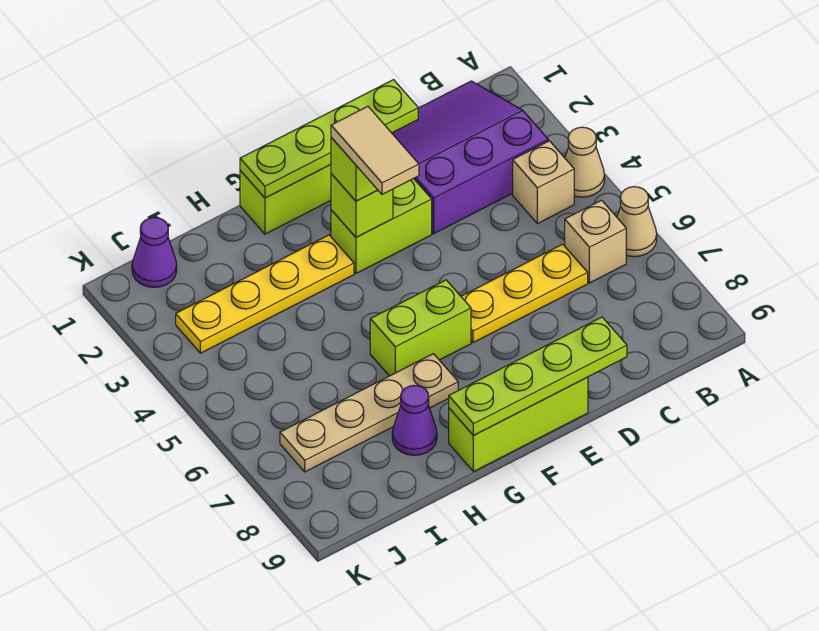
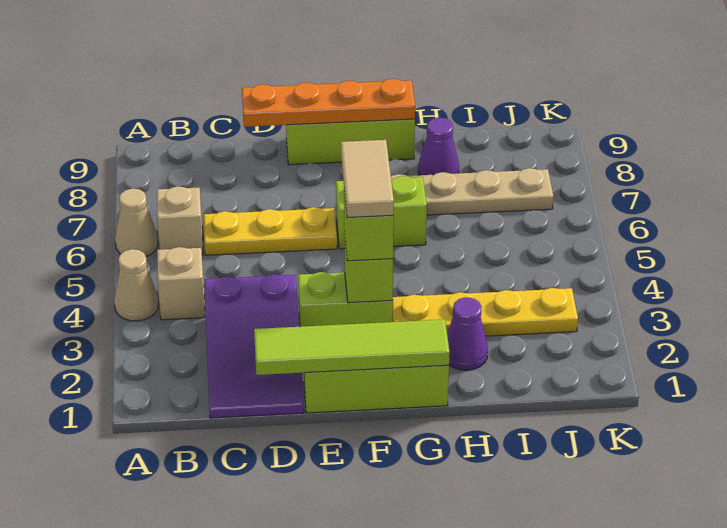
purple slope B1:D3 level 1 top 3 -> purple slope C1:D3 level 1 top 3
lime plate D1:G1 level 2 -> lime tile D1:G1 level 2
lime plate D9:G9 level 2 -> orange plate D9:G9 level 2
purple cone J1 level 1 -> purple cone H2 level 1

